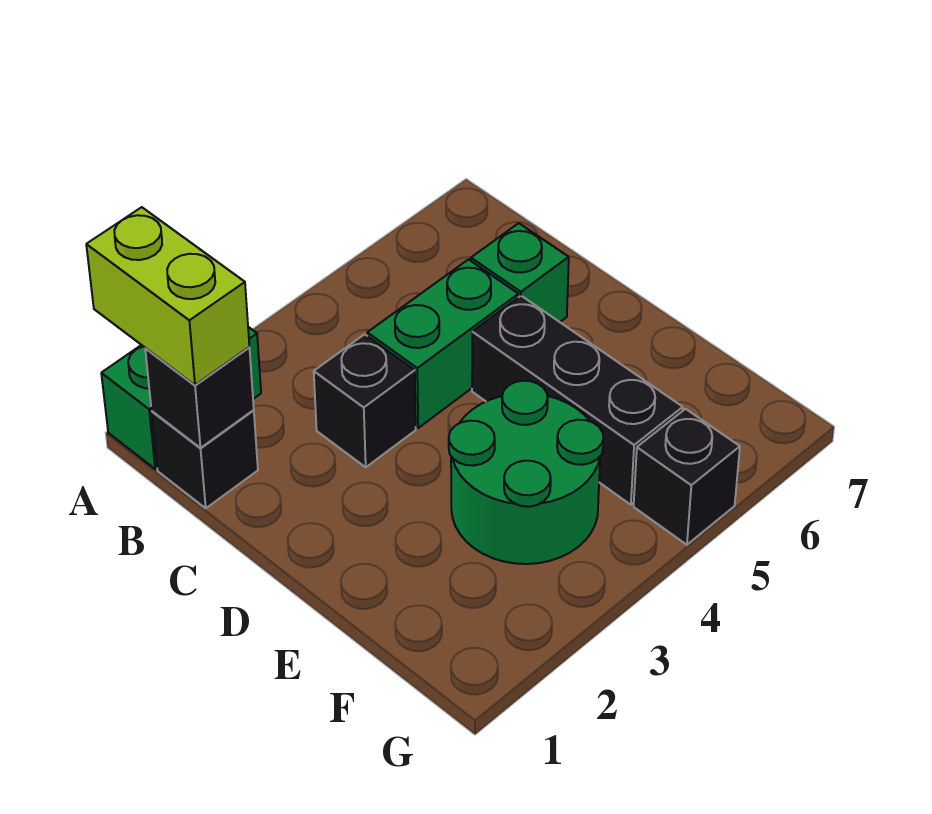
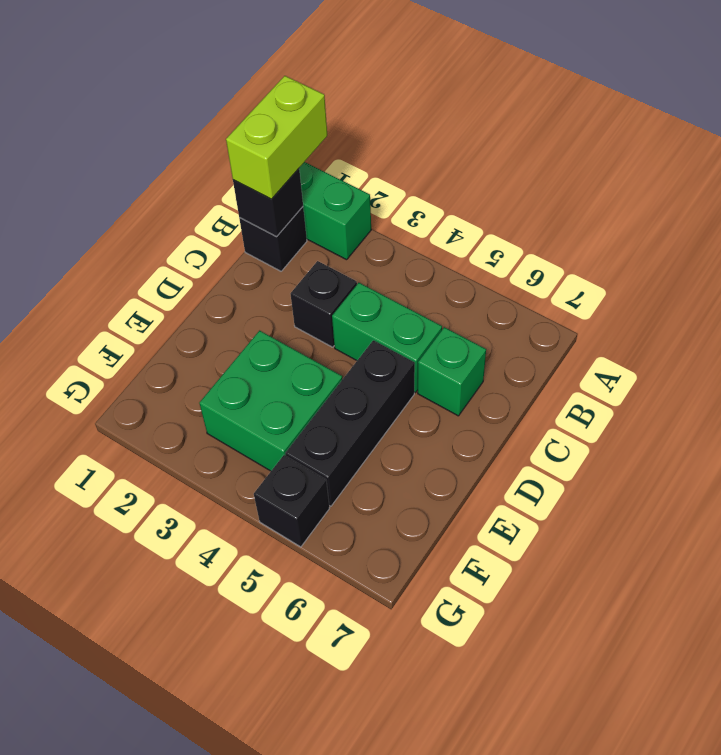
green round brick E3:F4 level 1 -> green brick E3:F4 level 1

